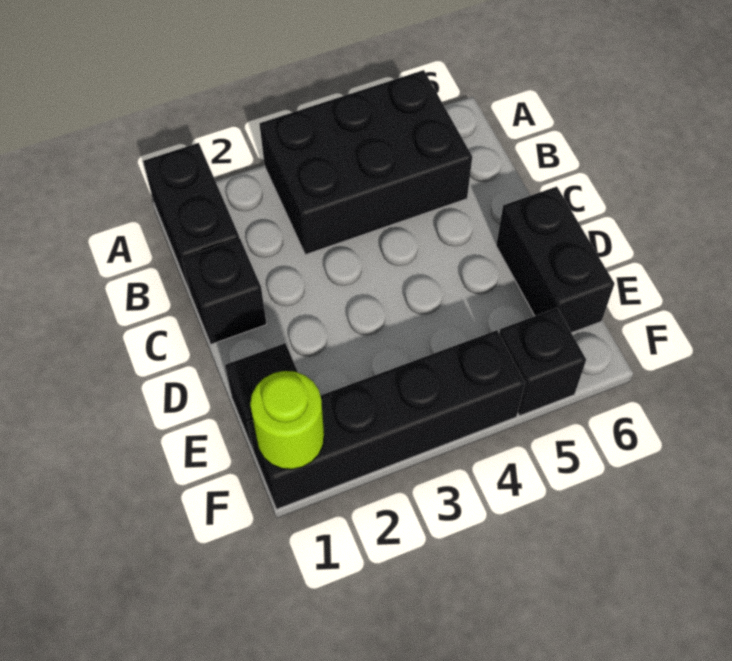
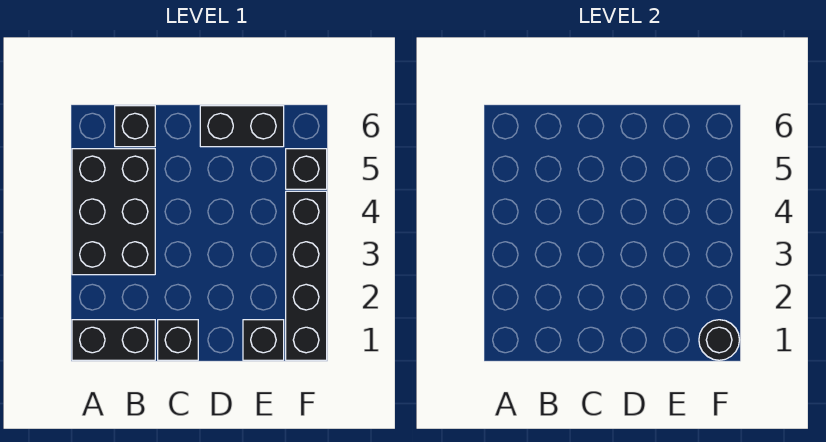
none -> black brick B6 level 1
lime round brick F1 level 2 -> black round brick F1 level 2

